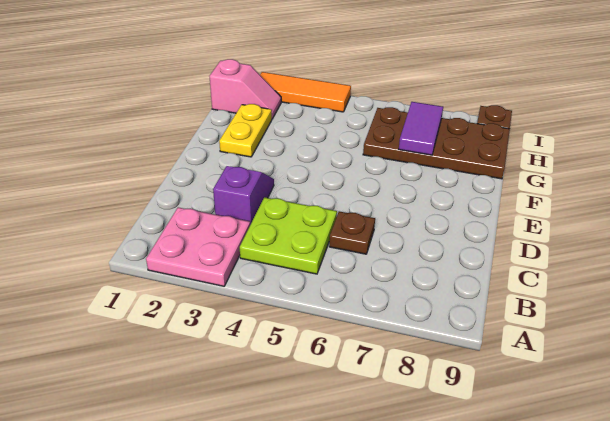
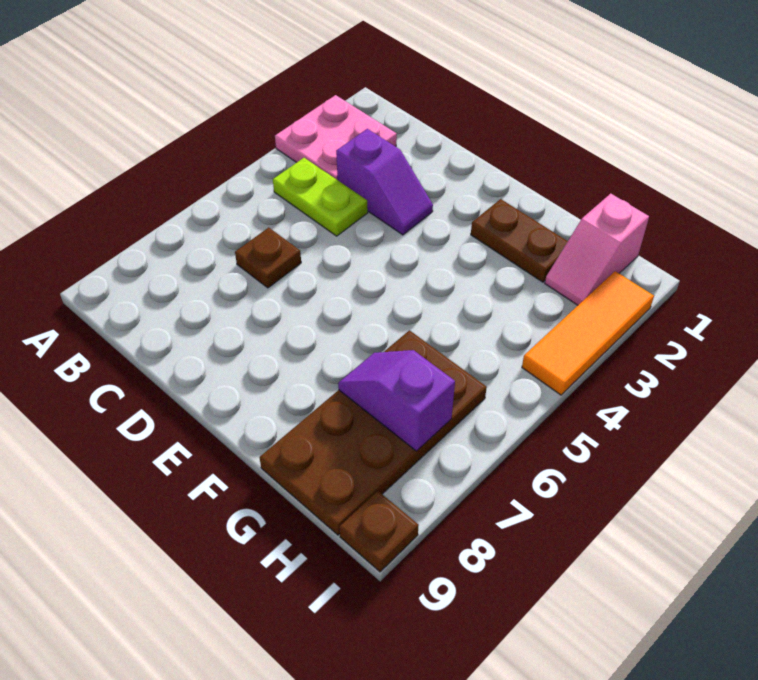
lime plate B4:C5 level 1 -> lime plate B4:C4 level 1
yellow plate F2:G2 level 1 -> brown plate F2:G2 level 1
purple tile G7:H7 level 2 -> purple slope G7:H7 level 2 top H

